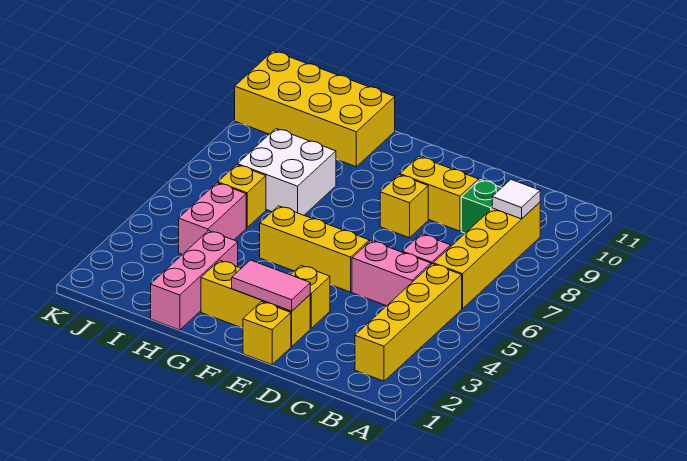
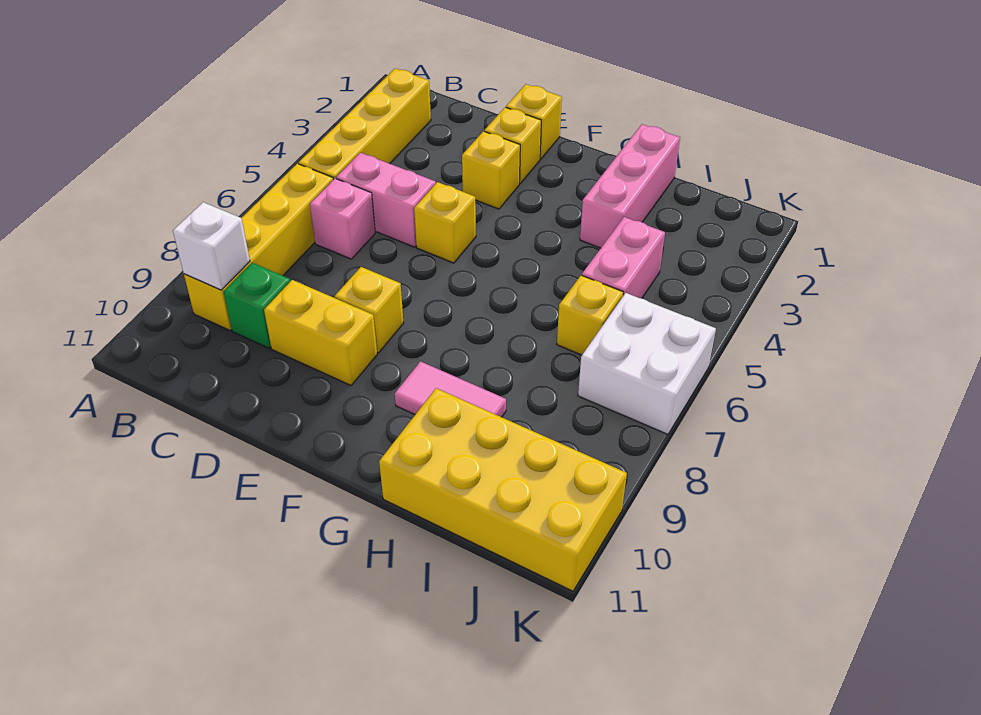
white tile B9 level 2 -> white brick B9 level 2
yellow brick E2:G2 level 1 -> yellow brick E2 level 1
pink tile E2:F2 level 2 -> pink tile G9:H9 level 1
yellow brick E5:G5 level 1 -> yellow brick E5 level 1
white brick H7:I8 level 1 -> white brick J6:K7 level 1

